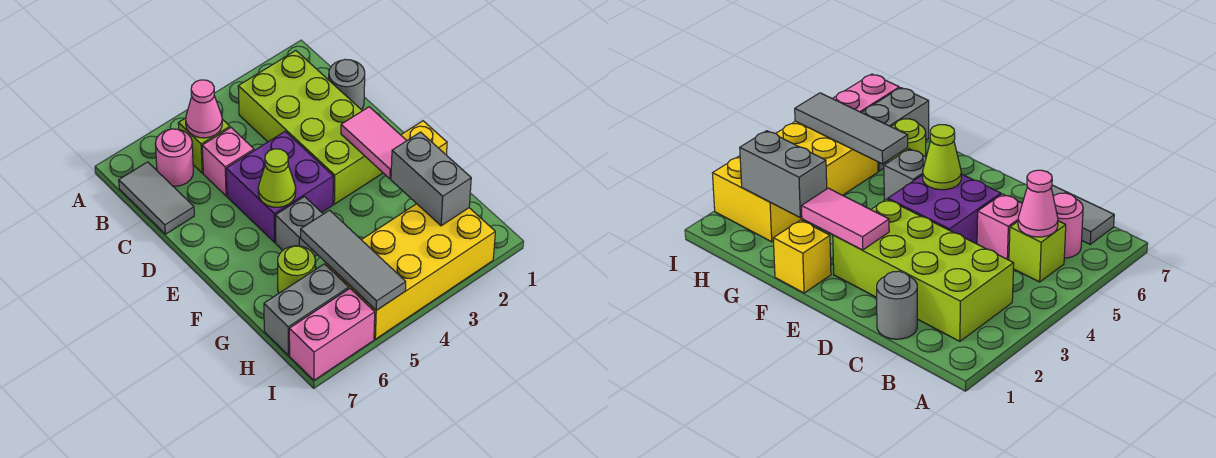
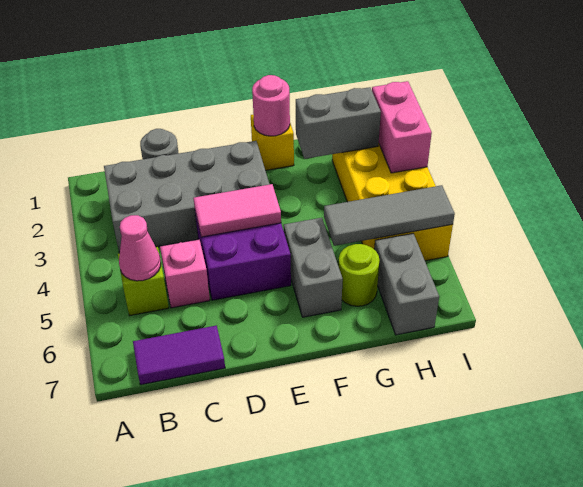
lime brick B2:E3 level 1 -> grey brick B2:E3 level 1
pink round brick B6 level 1 -> pink round brick F1 level 2
grey tile B7:C7 level 1 -> purple tile B7:C7 level 1
pink tile E2:F2 level 2 -> pink tile D4:E4 level 2
lime cone E5 level 2 -> none
grey brick F5 level 1 -> grey brick F5:F6 level 1
pink brick I6:I7 level 1 -> pink brick I2:I3 level 2

